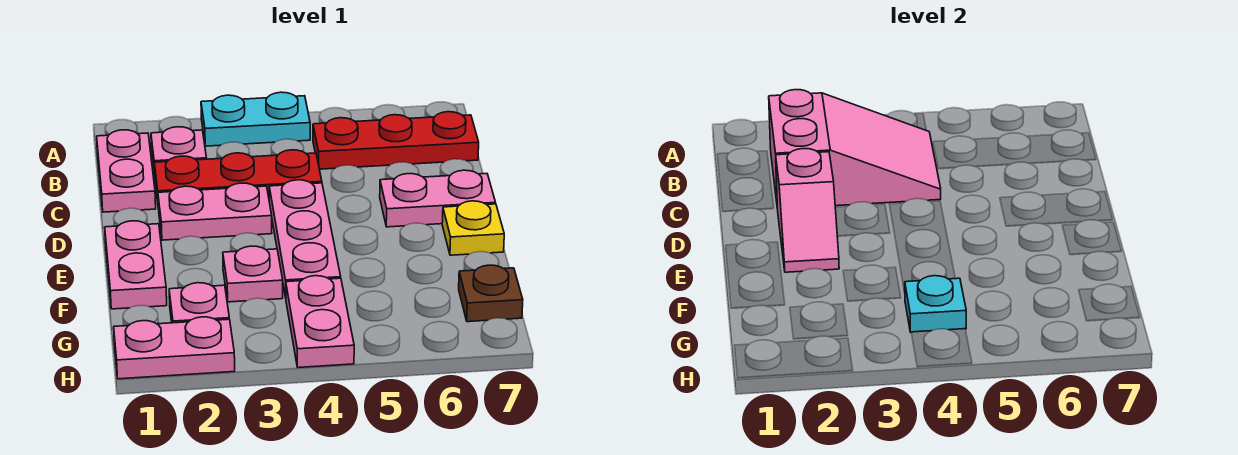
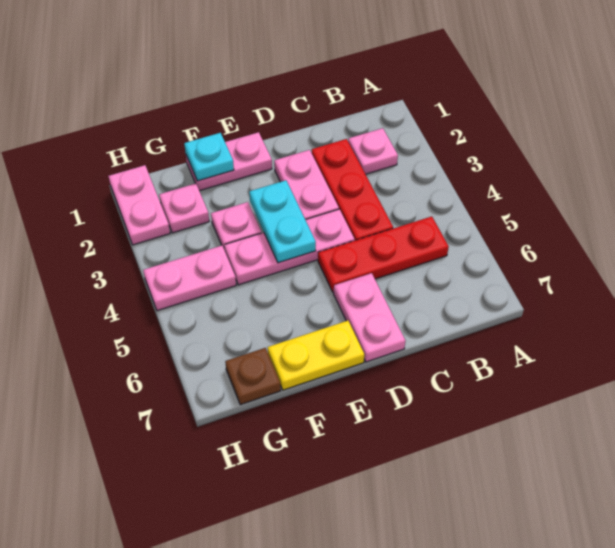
cyan plate A3:A4 level 1 -> cyan plate E3:E4 level 2
pink plate B1:C1 level 1 -> none
pink slope B2:C4 level 2 top 2 -> none
red plate B5:B7 level 1 -> red plate B5:D5 level 1
pink slope D2:E2 level 2 top D -> none
yellow plate E7 level 1 -> yellow plate E7:F7 level 1
cyan plate G4 level 2 -> cyan plate F1 level 2

